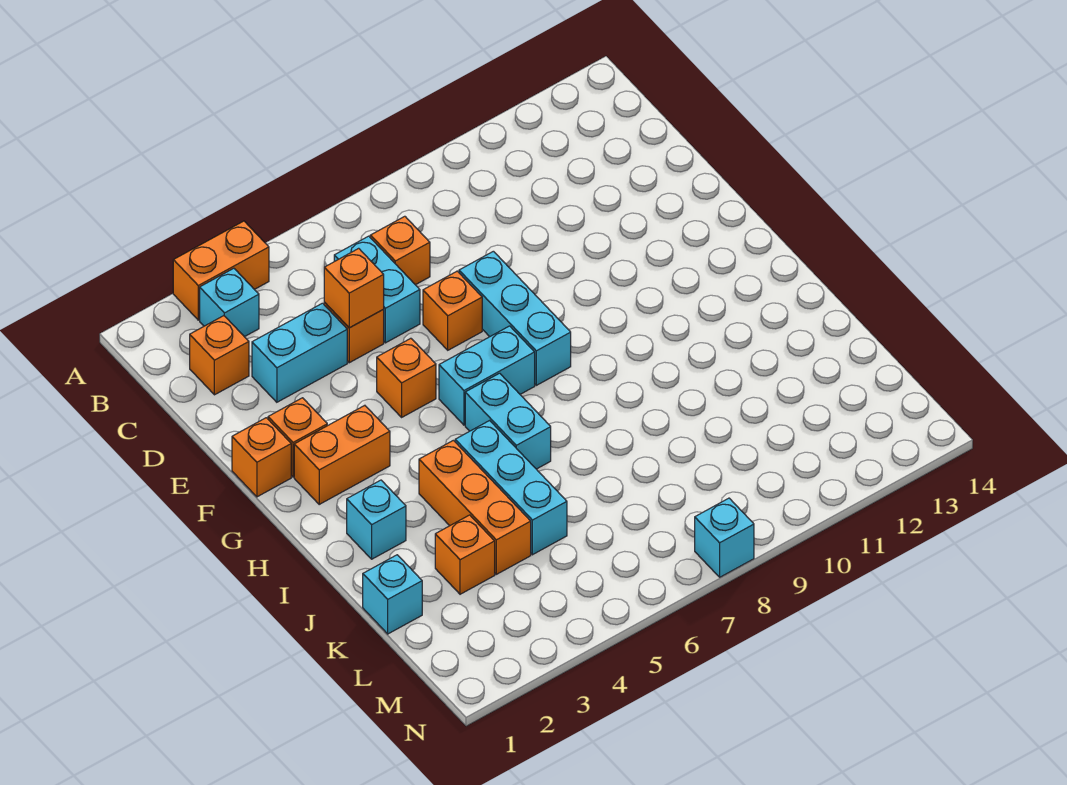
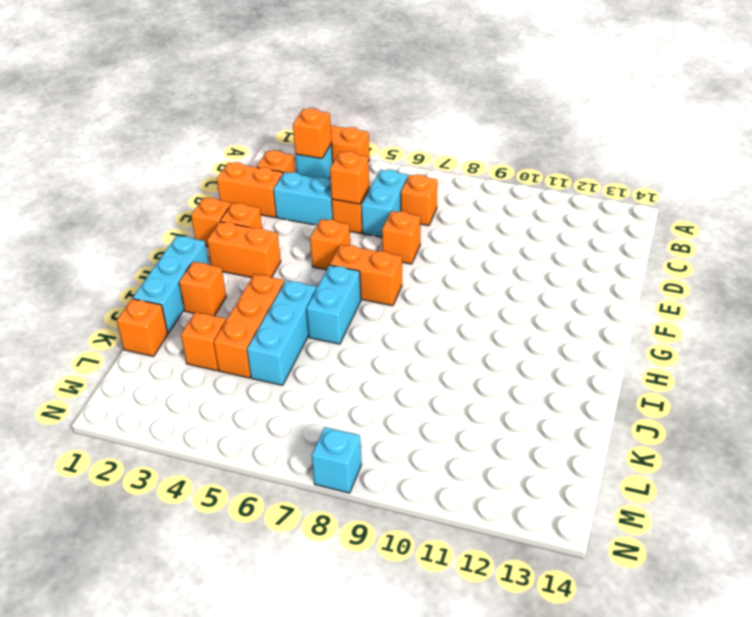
none -> orange brick B3 level 2
none -> orange brick D1:D2 level 1
cyan brick E8:G8 level 1 -> cyan brick H1:J1 level 1
cyan brick G6:G7 level 1 -> orange brick G6:G7 level 1
cyan brick I2 level 1 -> orange brick I2 level 1
cyan brick K1 level 1 -> orange brick K1 level 1

